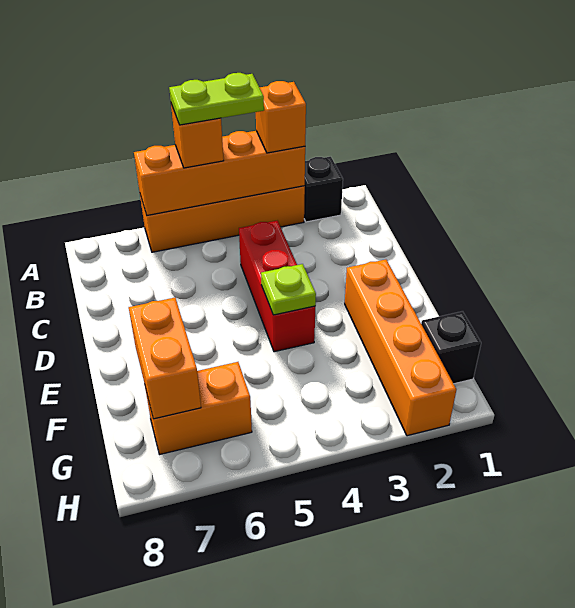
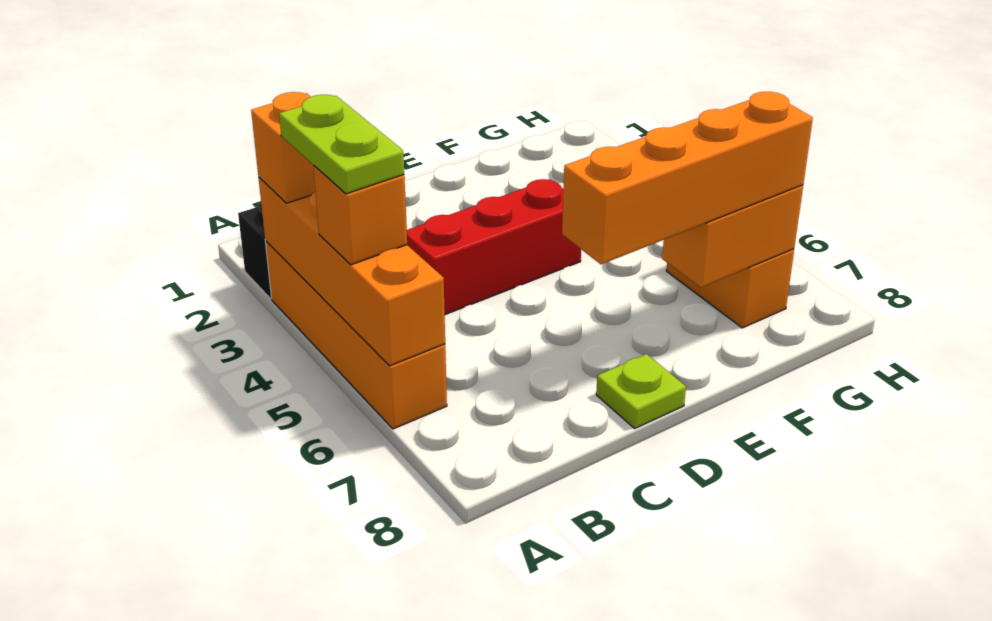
orange brick E2:H2 level 1 -> orange brick D7:G7 level 3
lime plate E4 level 2 -> lime plate D8 level 1
black brick G1 level 1 -> none

